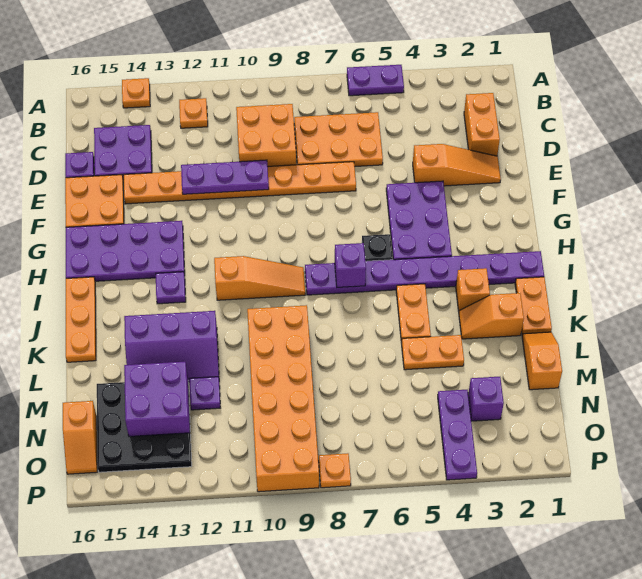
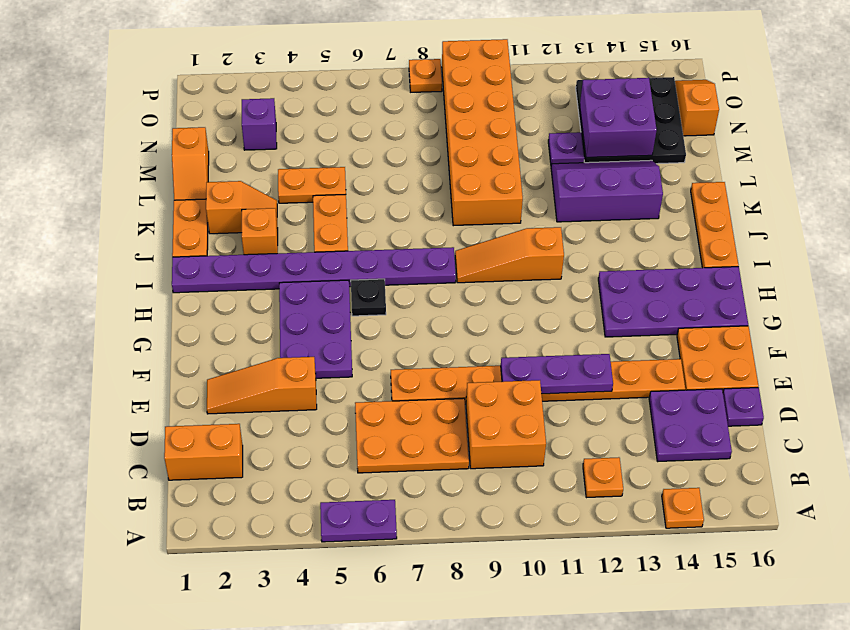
orange brick C2:D2 level 1 -> orange brick C1:C2 level 1
purple brick I7 level 2 -> none
purple plate I13 level 1 -> none
purple plate N4:P4 level 1 -> none

